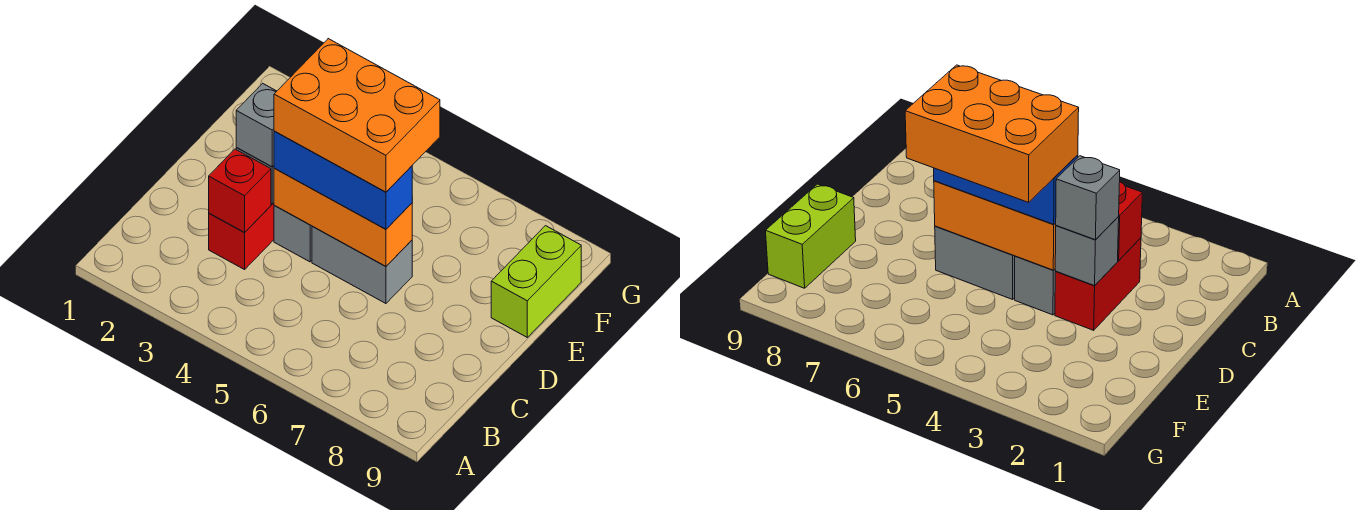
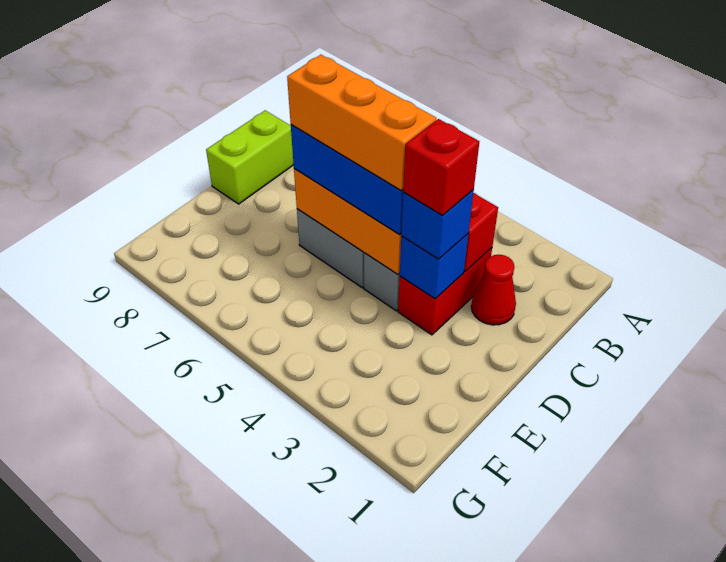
none -> red cone C2 level 1
grey brick D3 level 2 -> blue brick D3 level 2
grey brick D3 level 3 -> blue brick D3 level 3
none -> red brick D3 level 4
orange brick D4:E6 level 4 -> orange brick D4:D6 level 4
lime brick E9:F9 level 1 -> lime brick C9:D9 level 1

